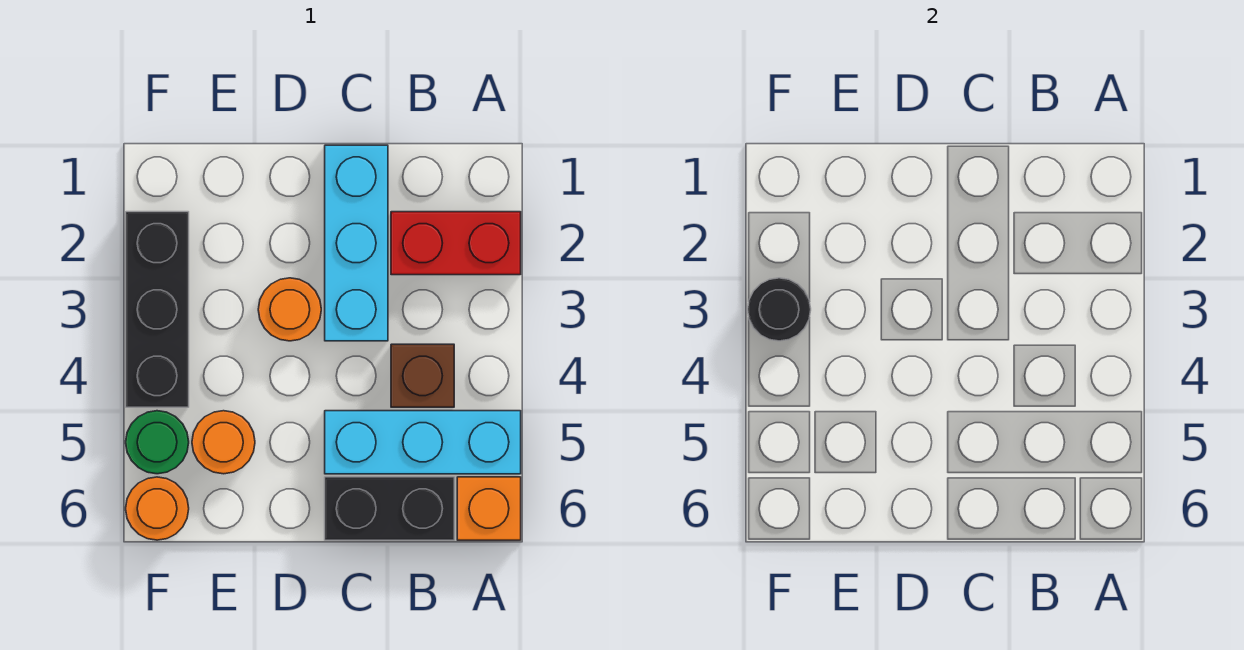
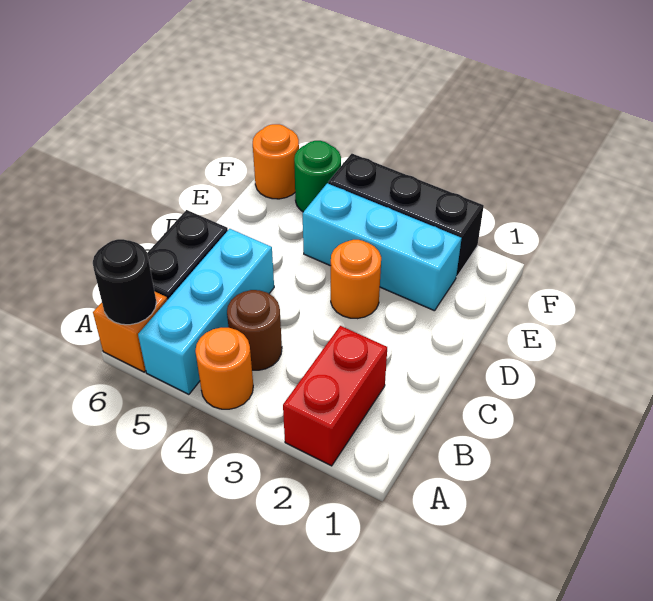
brown brick B4 level 1 -> brown round brick B4 level 1
cyan brick C1:C3 level 1 -> cyan brick E2:E4 level 1
orange round brick E5 level 1 -> orange round brick A4 level 1
black round brick F3 level 2 -> black round brick A6 level 2

